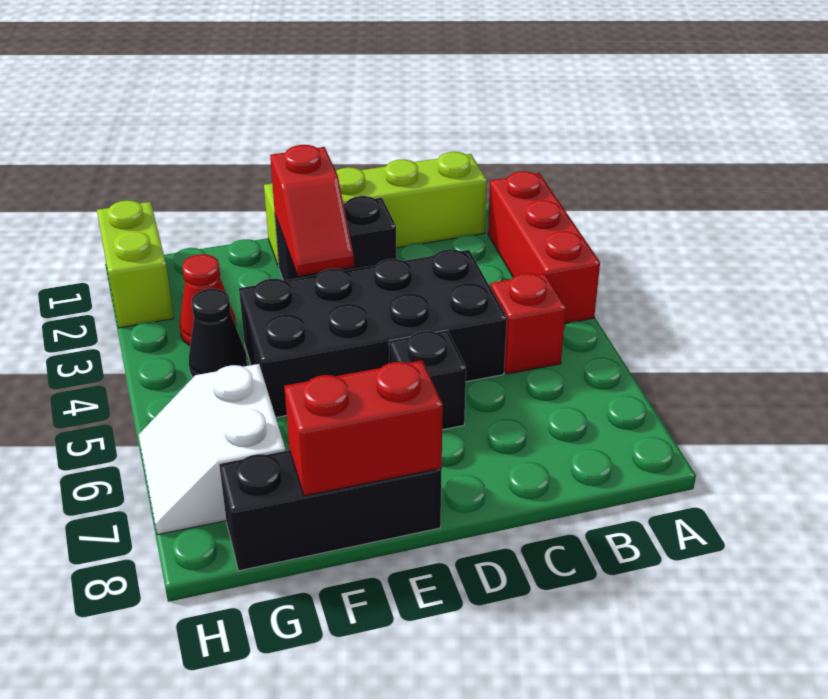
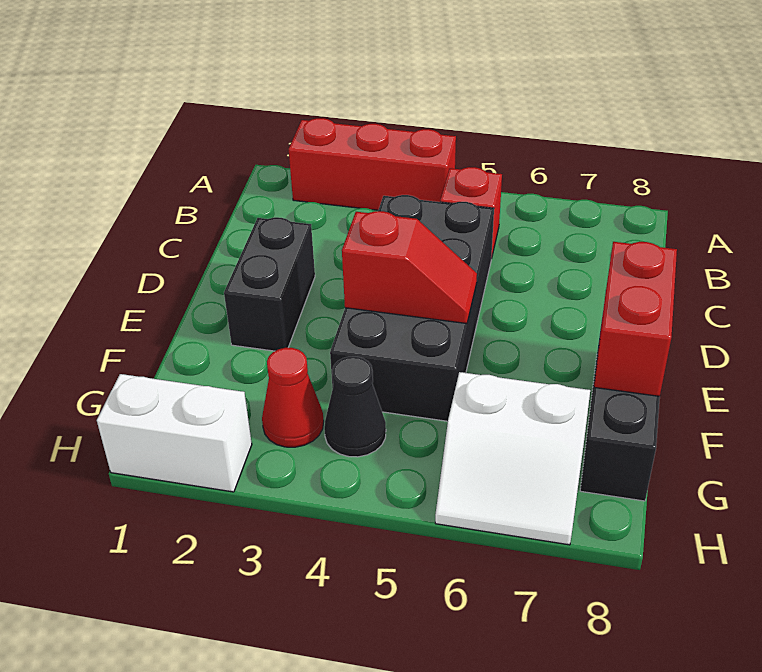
lime brick B1:E1 level 1 -> none
black brick D6 level 1 -> none
red slope E2:E3 level 2 top 2 -> red slope E4:E5 level 2 top 4
lime brick H1:H2 level 1 -> white brick H1:H2 level 1

